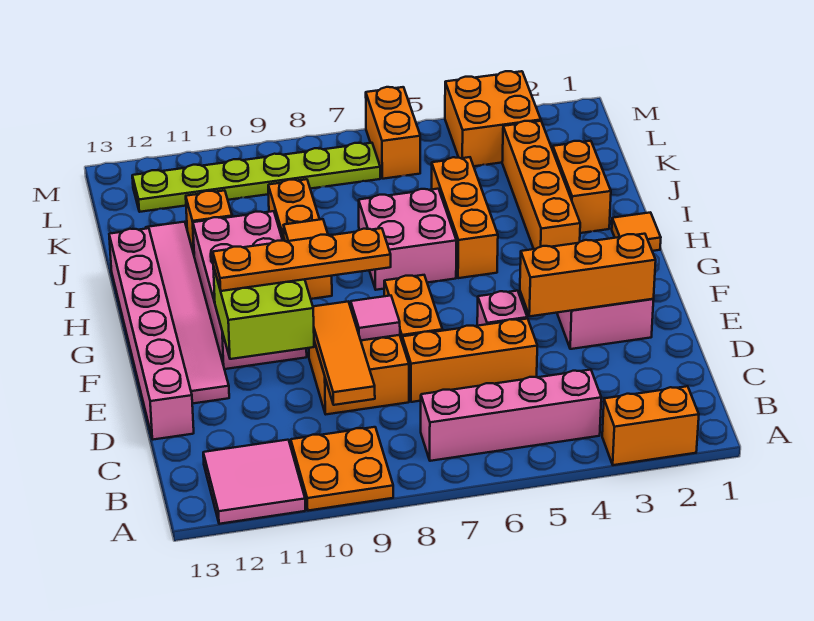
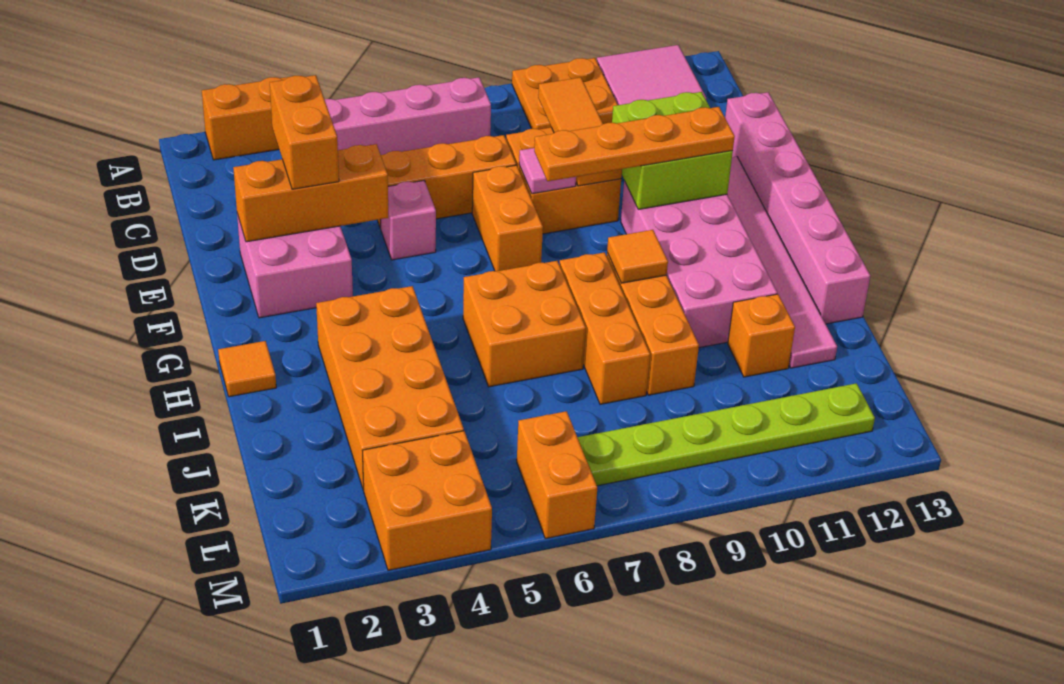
orange brick H3:K3 level 1 -> orange brick H3:K4 level 1
orange brick H5:J5 level 1 -> orange brick H8:J8 level 1
pink brick H6:I7 level 1 -> orange brick H6:I7 level 1
orange brick I2:J2 level 1 -> orange brick D3:E3 level 3

